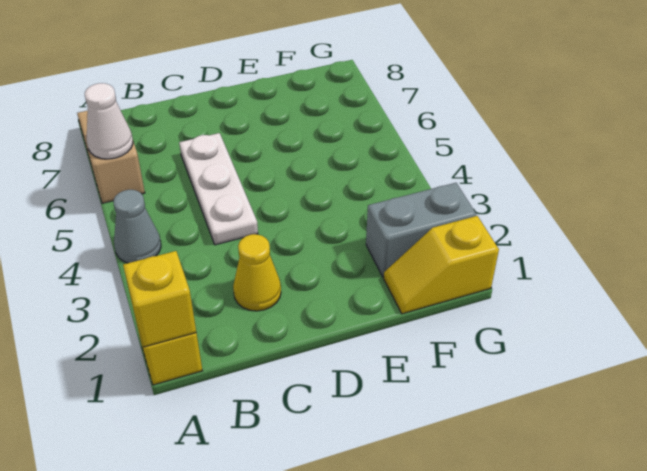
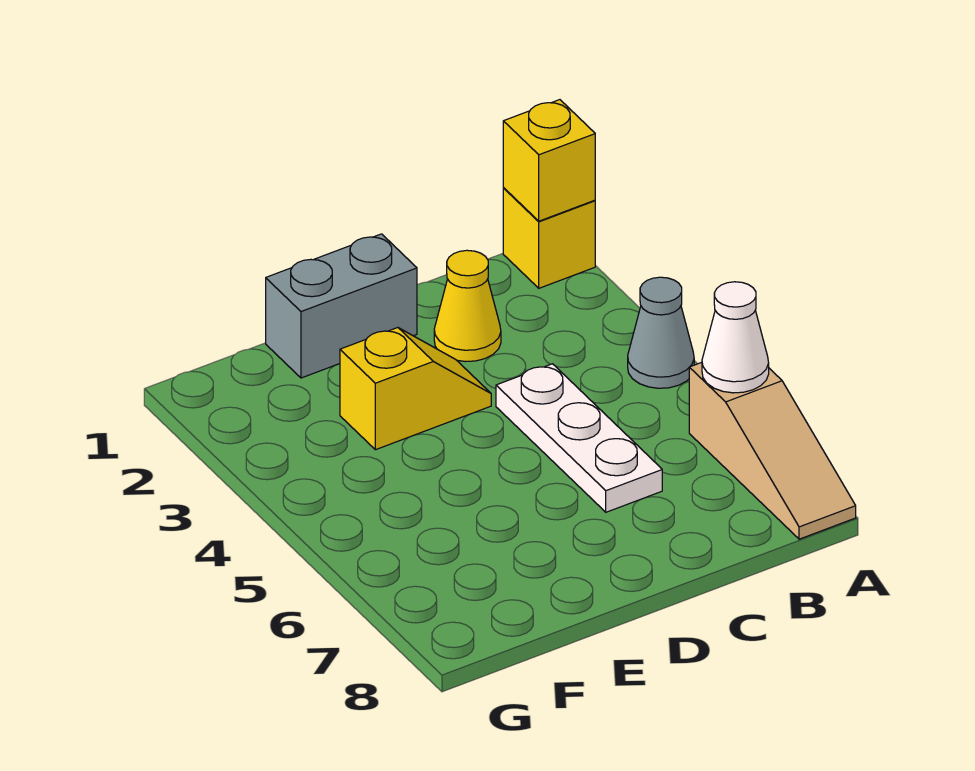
yellow slope F1:G1 level 1 top G -> yellow slope D3:E3 level 1 top E
grey brick F2:G2 level 1 -> grey brick D1:E1 level 1

